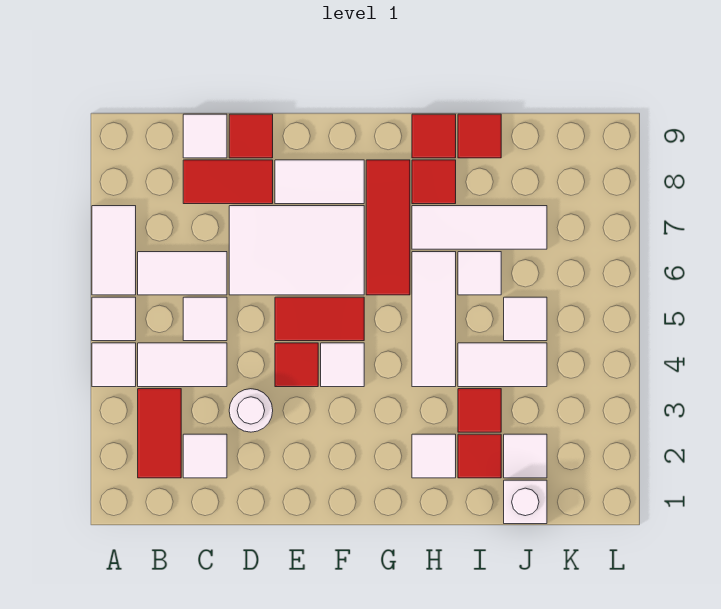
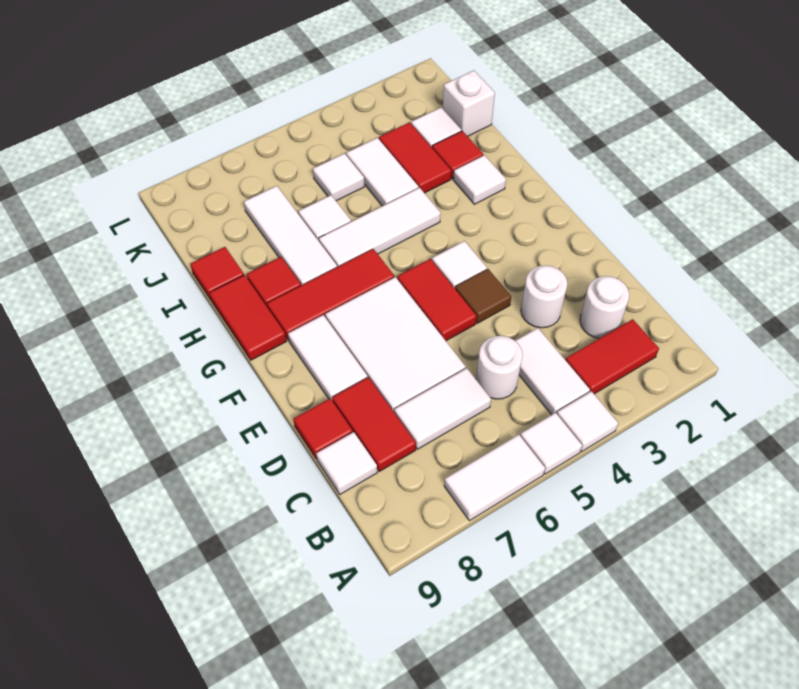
white tile B6:C6 level 1 -> white tile C6:C7 level 1
white tile C2 level 1 -> white round brick C2 level 1
white tile C5 level 1 -> white round brick C5 level 1
red tile E4 level 1 -> brown tile E4 level 1
red tile H9 level 1 -> red tile G9:H9 level 1
red tile I3 level 1 -> red tile I3:J3 level 1

